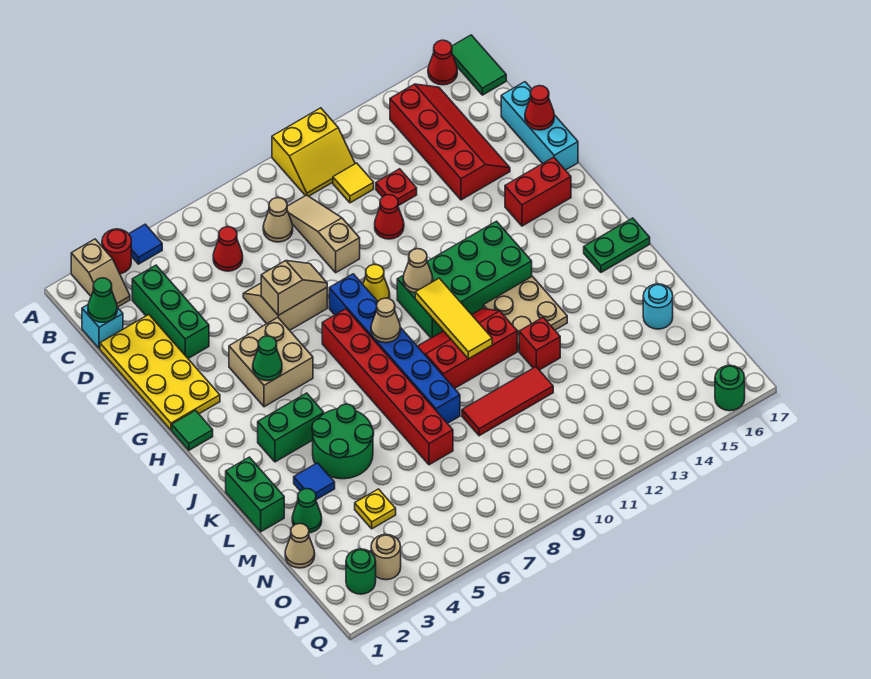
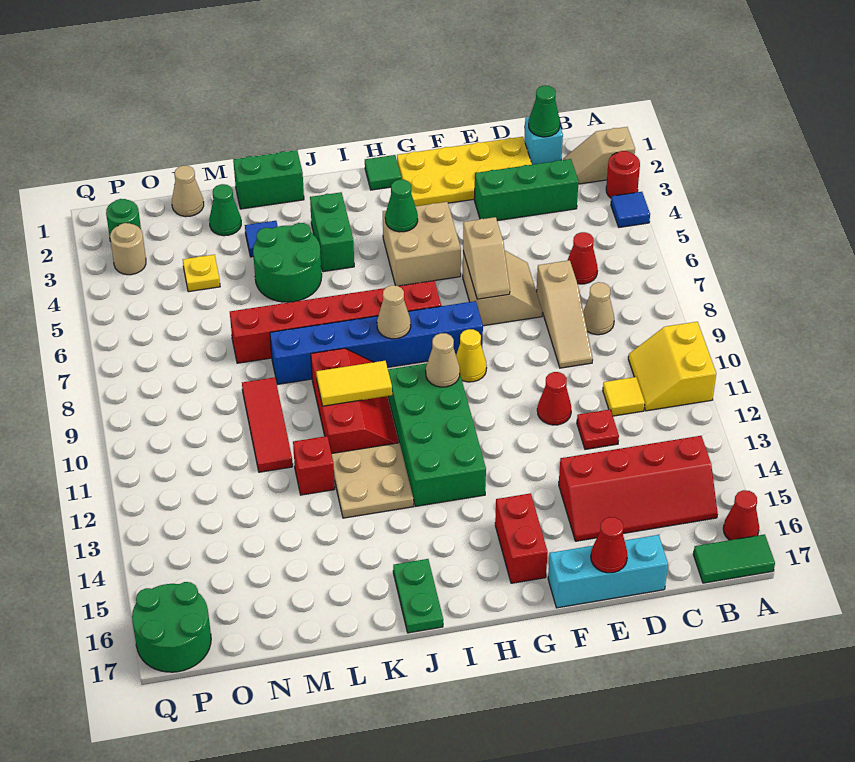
tan slope C9:E9 level 1 top E -> tan slope D7:D9 level 1 top 7
yellow tile I10:K10 level 2 -> yellow tile J10:K10 level 2
cyan round brick M16 level 1 -> none
green round brick Q16 level 1 -> green round brick P16:Q17 level 1

